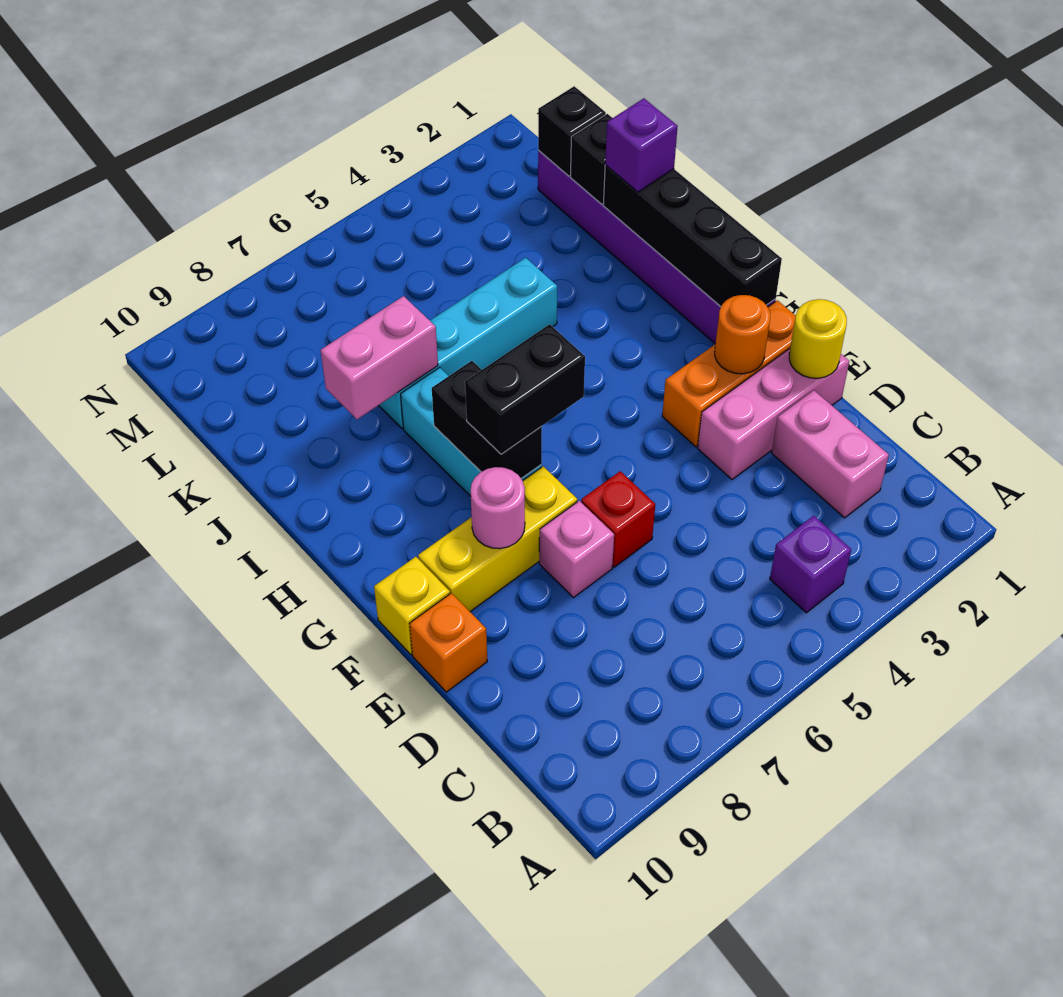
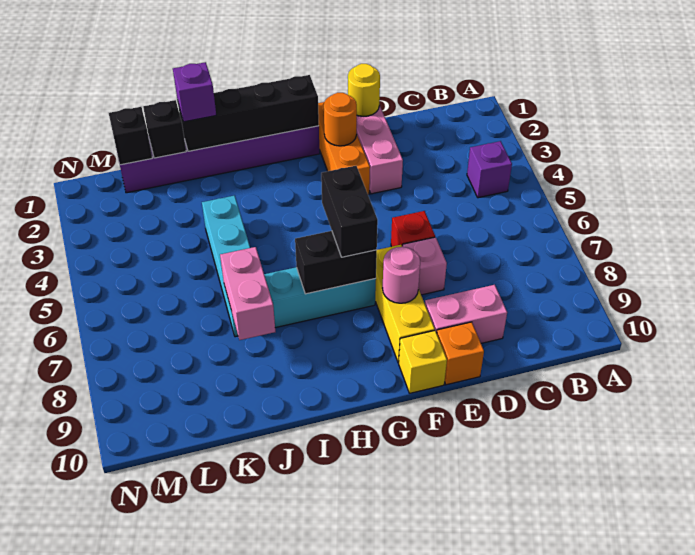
pink brick C2:D2 level 1 -> pink brick D9:E9 level 1

